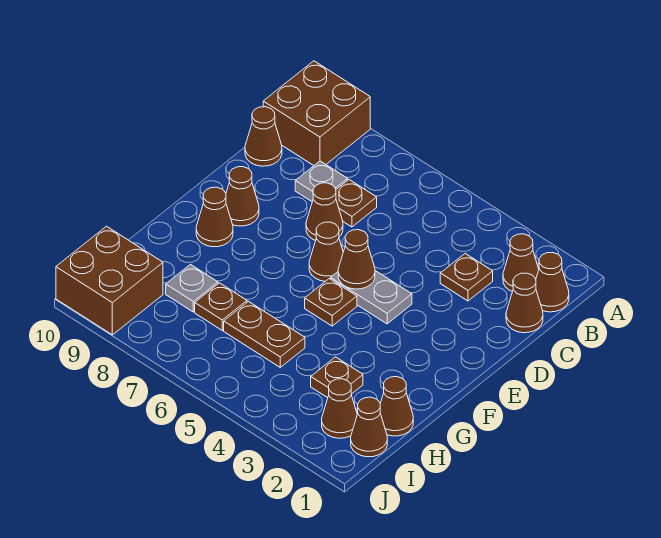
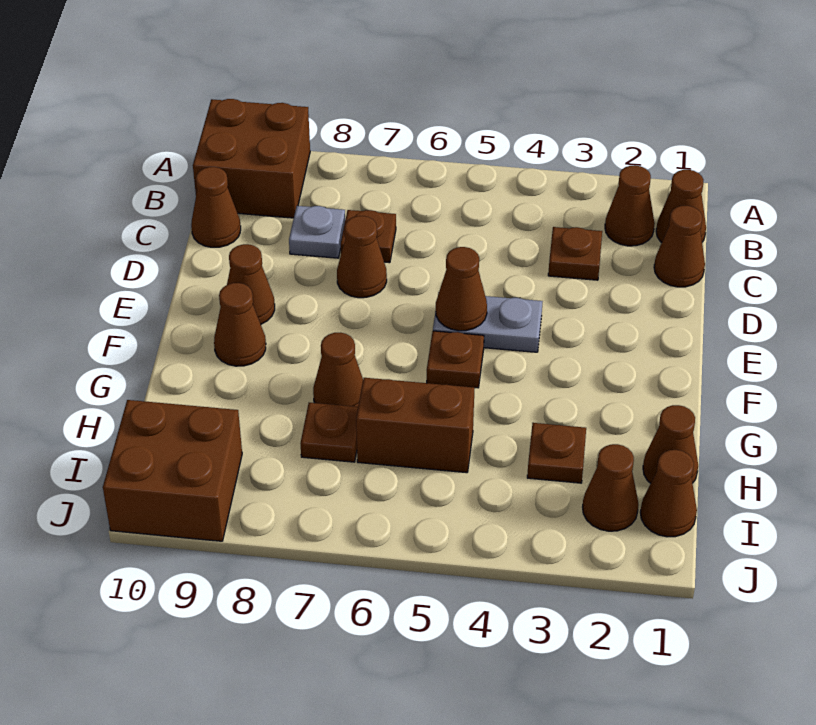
brown cone E6 level 1 -> brown cone G7 level 1
brown plate H5:H6 level 1 -> brown brick H5:H6 level 1
grey plate H8 level 1 -> none

